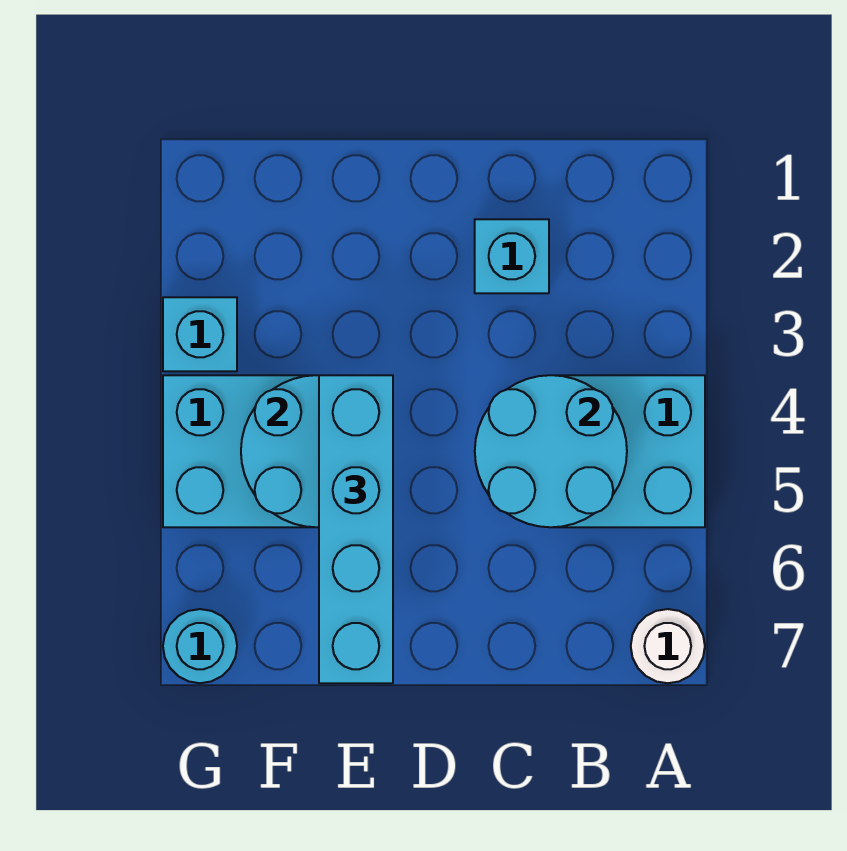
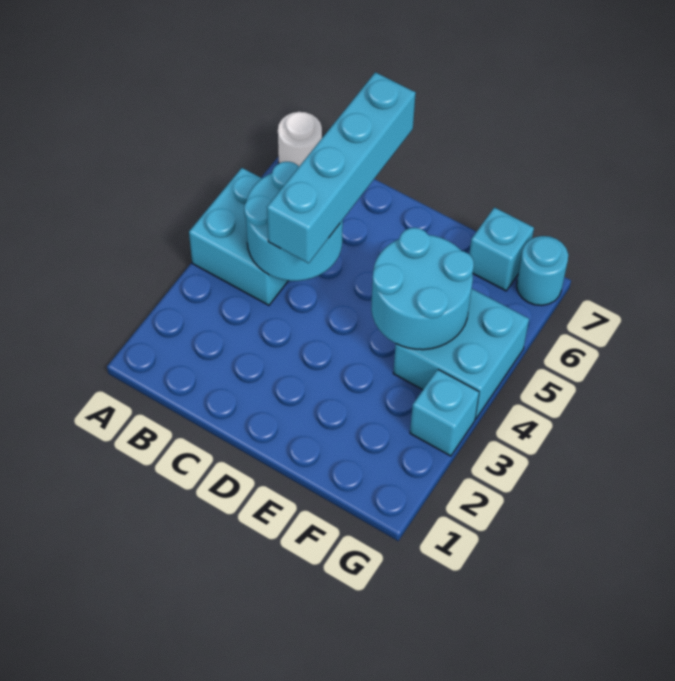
cyan brick C2 level 1 -> cyan brick F7 level 1
cyan brick E4:E7 level 3 -> cyan brick C4:C7 level 3

